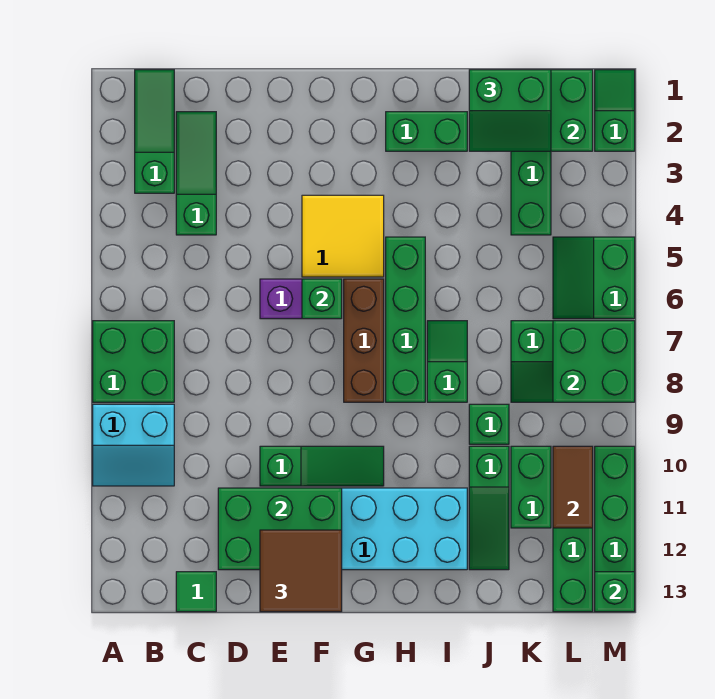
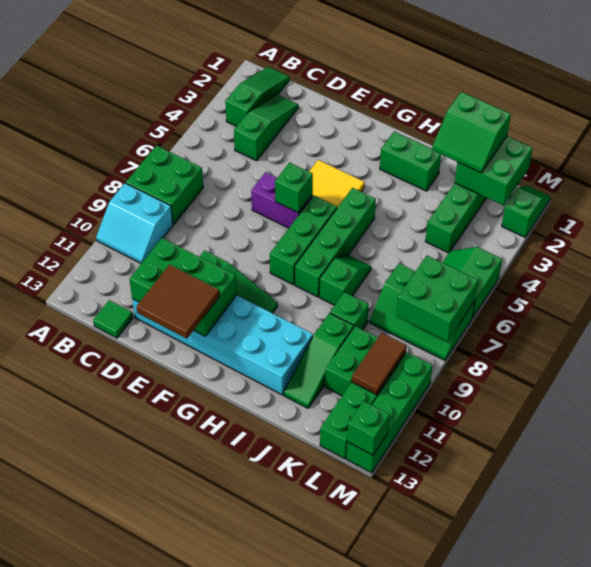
brown brick G6:G8 level 1 -> green brick G6:G8 level 1

